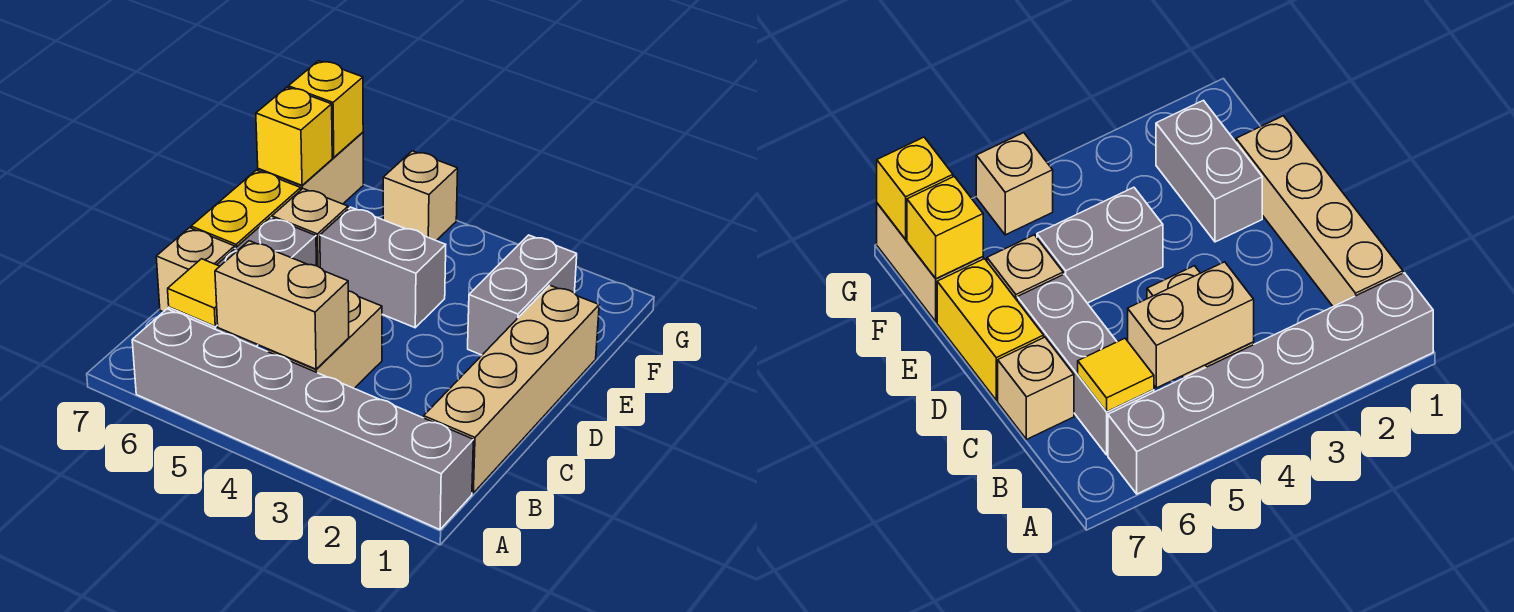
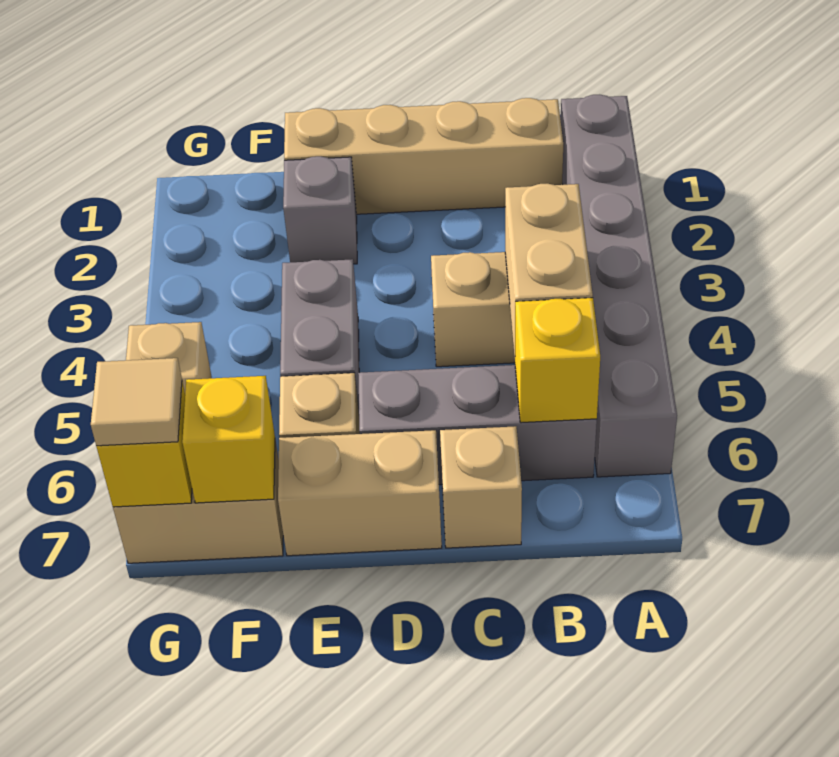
yellow tile B6 level 2 -> yellow brick B6 level 2
yellow brick D7:E7 level 1 -> tan brick D7:E7 level 1
grey brick E2:F2 level 1 -> grey brick E2 level 1
none -> tan tile G7 level 3

